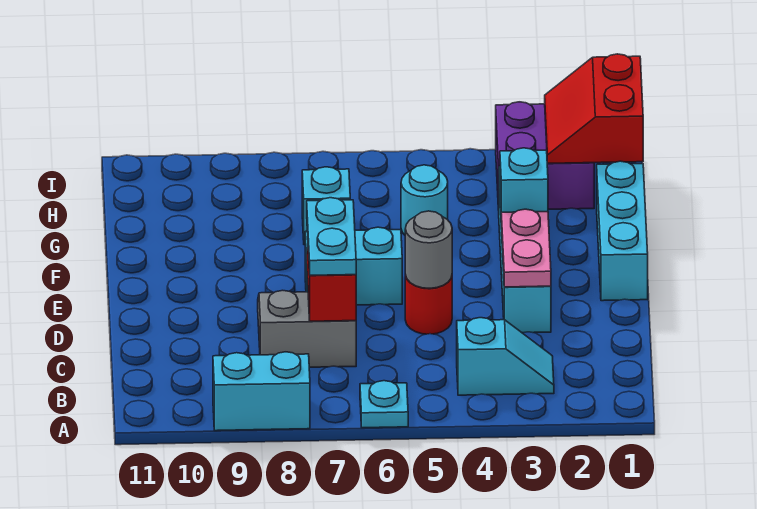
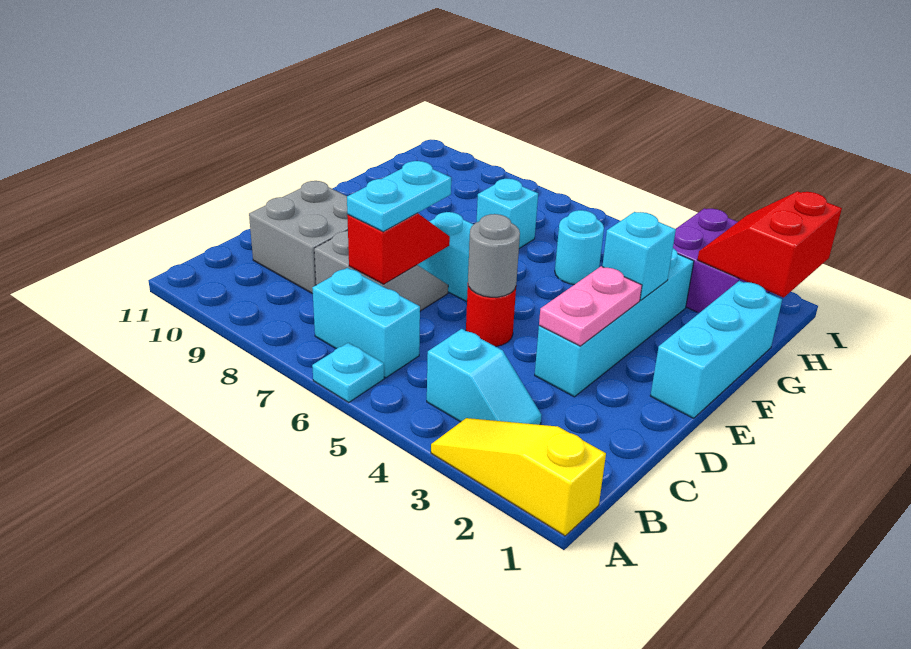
none -> yellow slope A1:A3 level 1 top 1
cyan brick A8:A9 level 1 -> cyan brick B6:B7 level 1
none -> grey brick C9:D10 level 1

